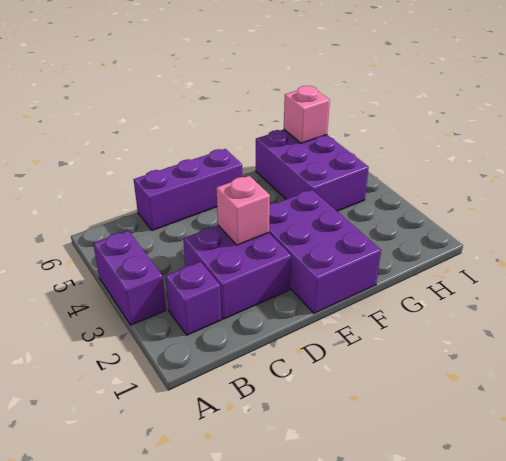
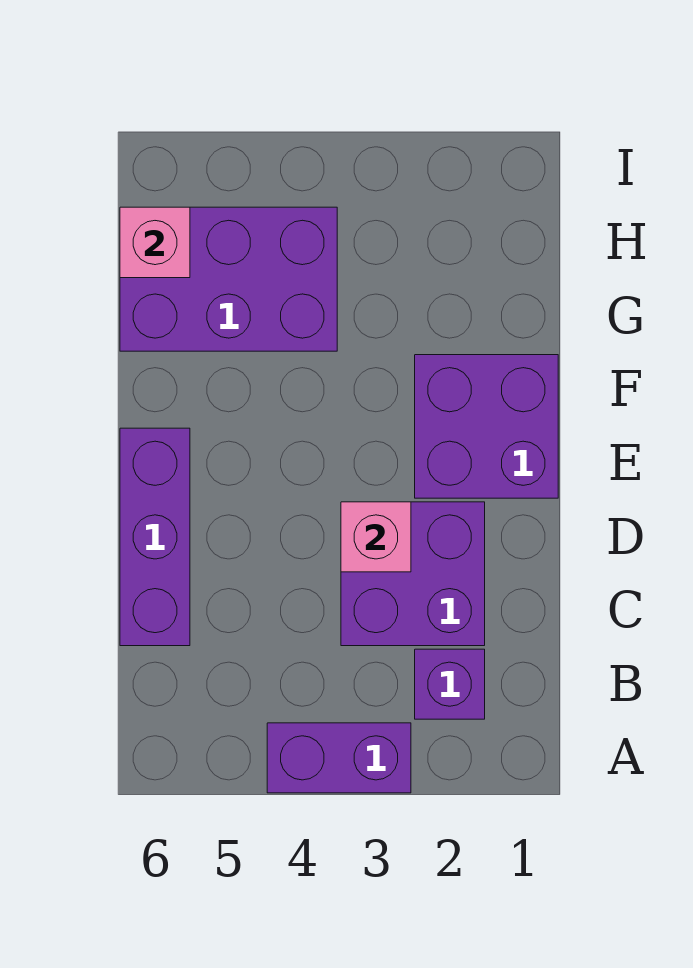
purple brick E1:F3 level 1 -> purple brick E1:F2 level 1

